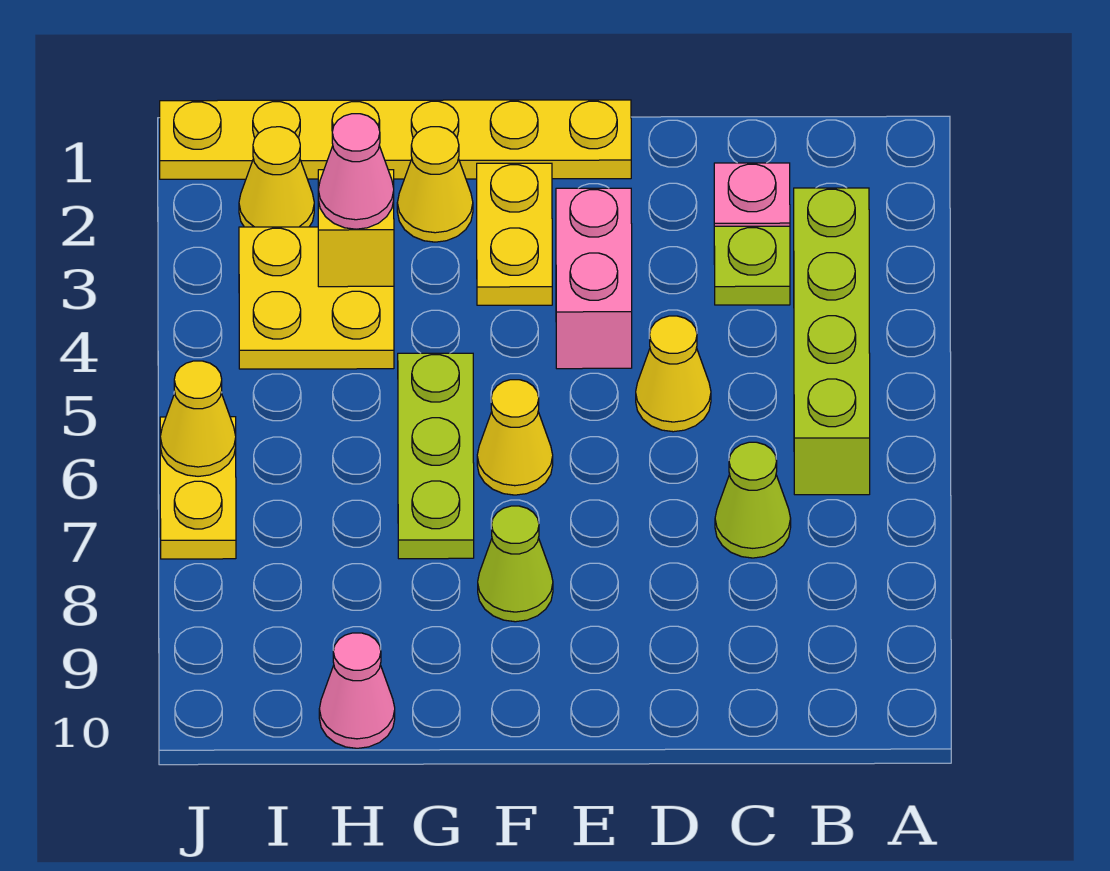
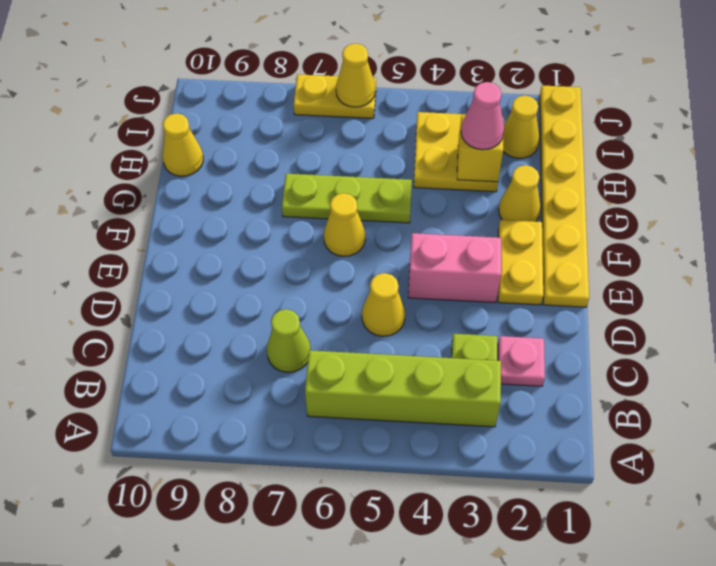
yellow plate F2:F3 level 1 -> yellow plate E2:F2 level 1
lime cone F8 level 1 -> none
pink cone H10 level 1 -> yellow cone H10 level 1

